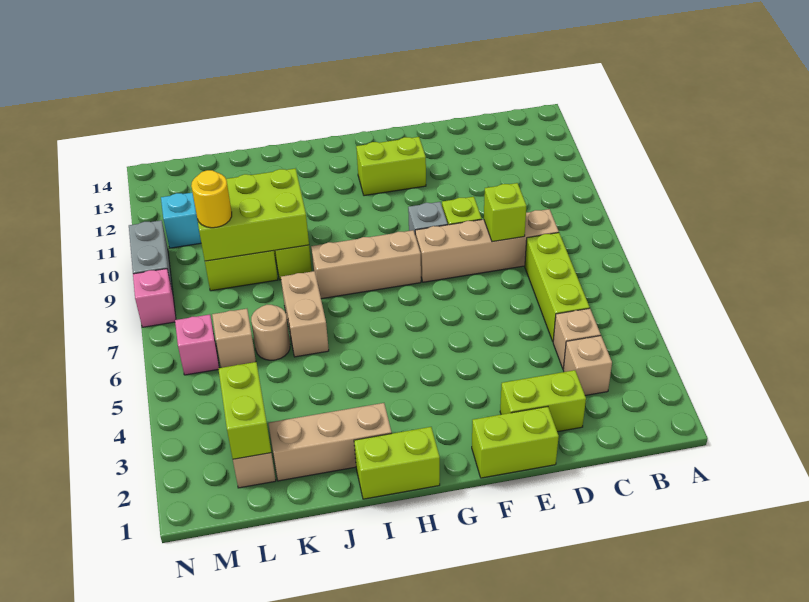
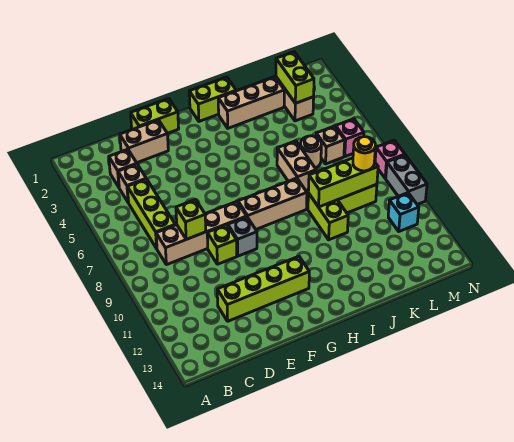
lime brick D2:E2 level 1 -> tan brick D2:E2 level 1
lime brick F12:G12 level 1 -> lime brick D12:G12 level 1
lime brick J9:L10 level 2 -> lime brick J9:L9 level 2

